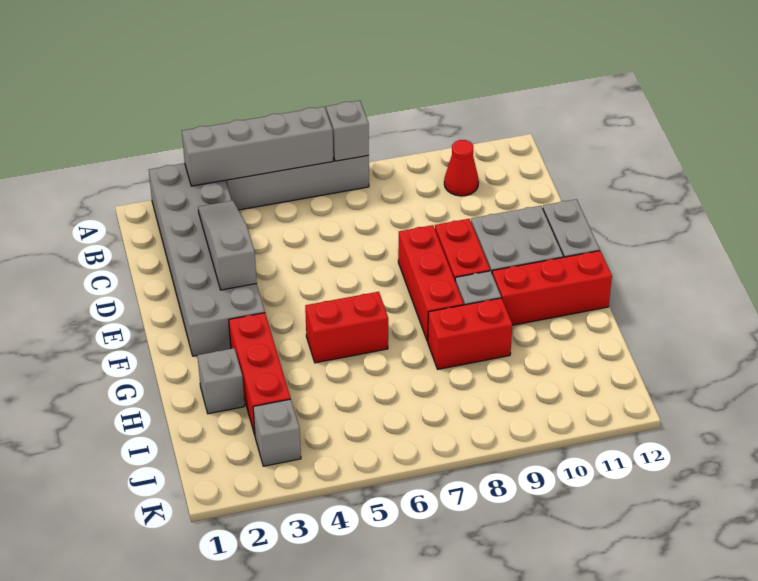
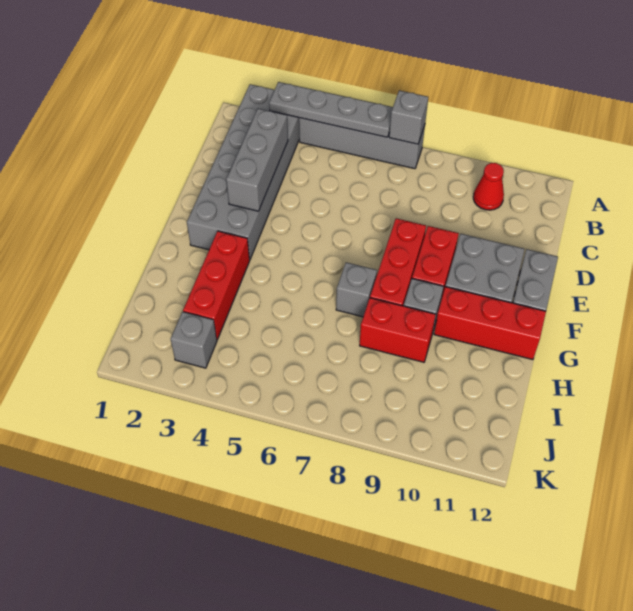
grey brick A3:A6 level 2 -> grey plate A3:A6 level 2
grey slope C3:E3 level 2 top E -> grey brick C3:E3 level 2
red brick G5:G6 level 1 -> none
grey brick H2 level 1 -> grey brick G7 level 1

